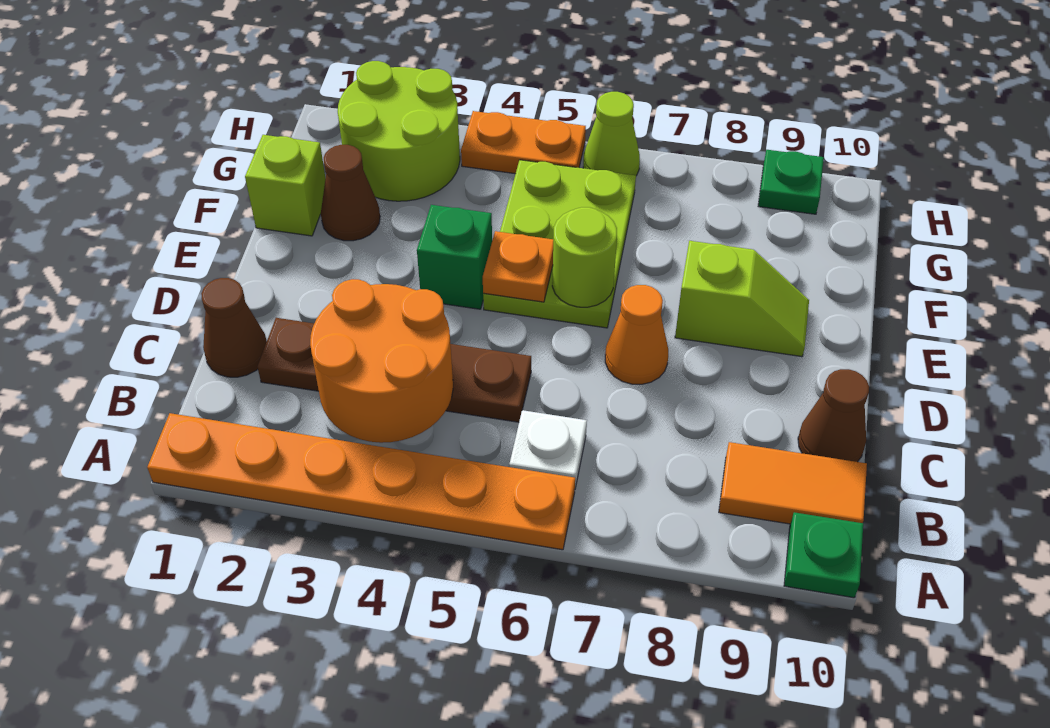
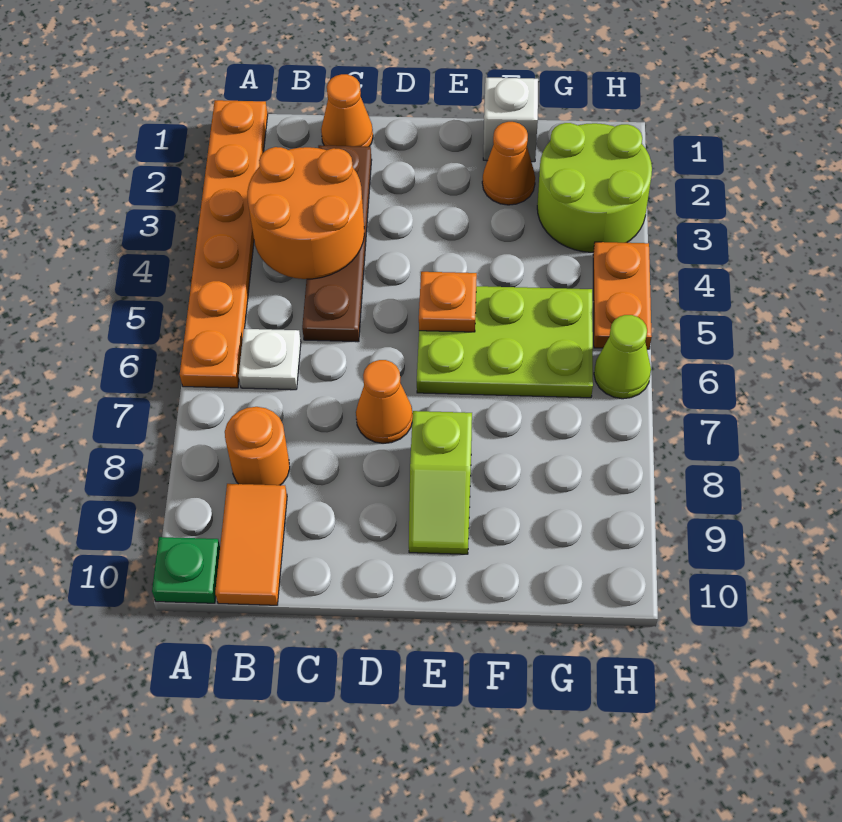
none -> orange round brick B8 level 1
brown cone C1 level 1 -> orange cone C1 level 1
brown cone C10 level 1 -> none
green brick E4 level 1 -> none
lime round brick E6 level 2 -> none
lime brick F1 level 1 -> white brick F1 level 1
brown cone F2 level 1 -> orange cone F2 level 1
green plate H9 level 1 -> none

